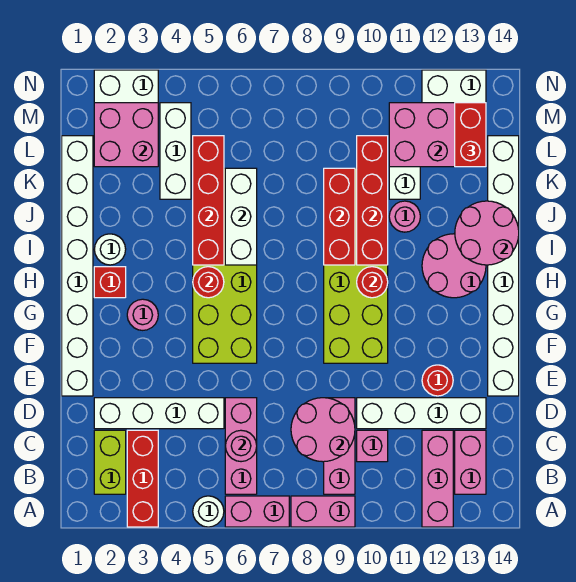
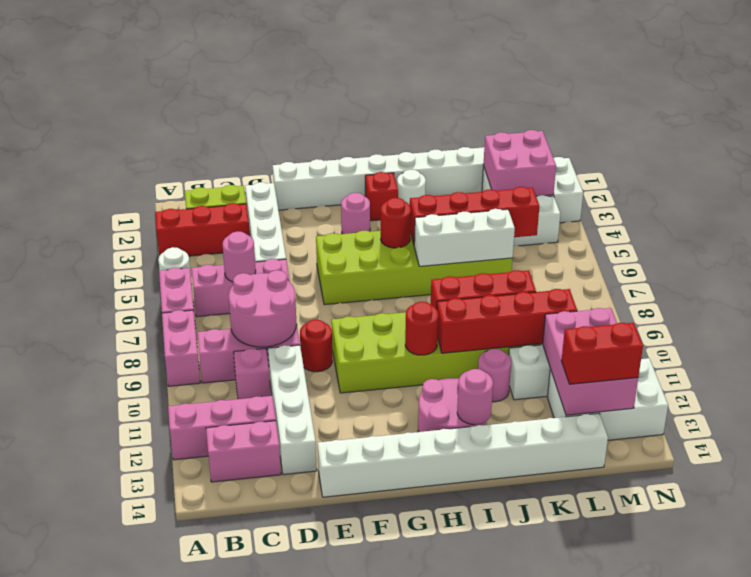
red round brick E12 level 1 -> red round brick E9 level 1
pink round brick I13:J14 level 2 -> pink round brick I13 level 2

